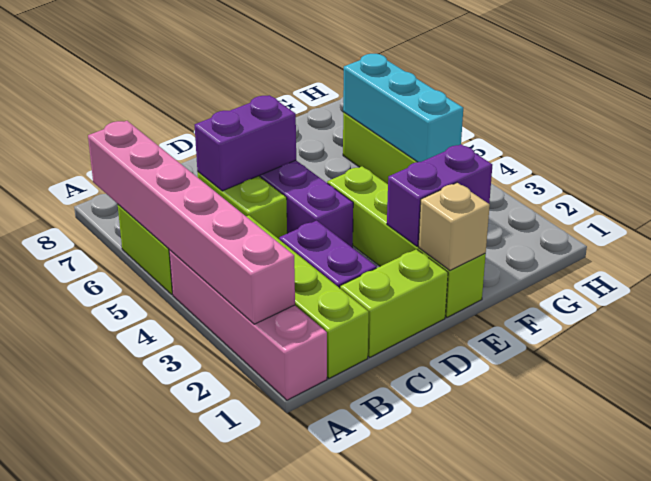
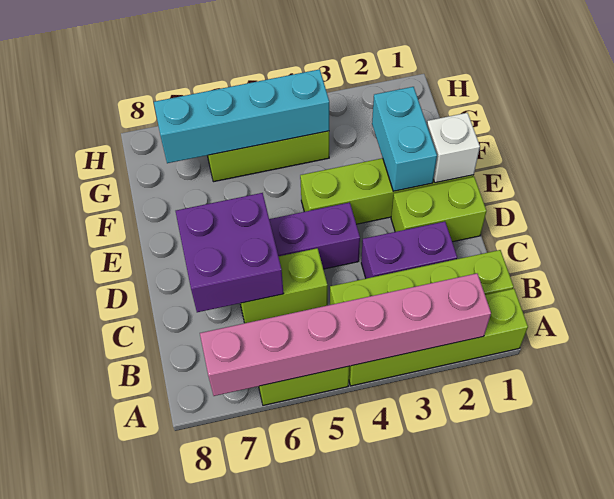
pink brick A1:A4 level 1 -> lime brick A1:A4 level 1
lime brick C1:D1 level 1 -> lime brick D1:D2 level 1
purple brick C6:D6 level 2 -> purple brick C6:D7 level 2
tan brick E1 level 2 -> white brick E1 level 2
purple brick E2:F2 level 2 -> cyan brick E2:F2 level 2
cyan brick G4:G6 level 2 -> cyan brick G4:G7 level 2

